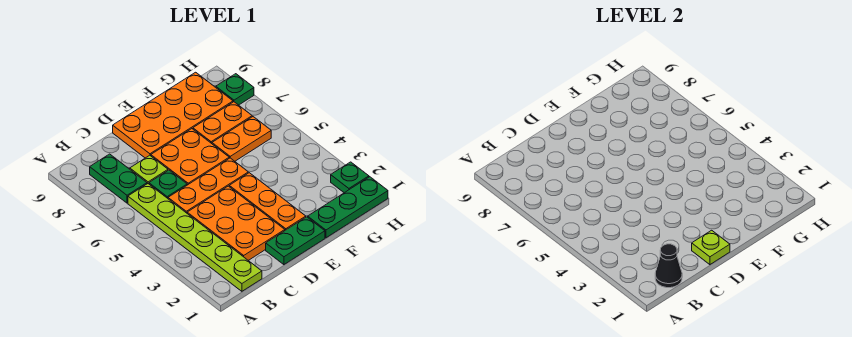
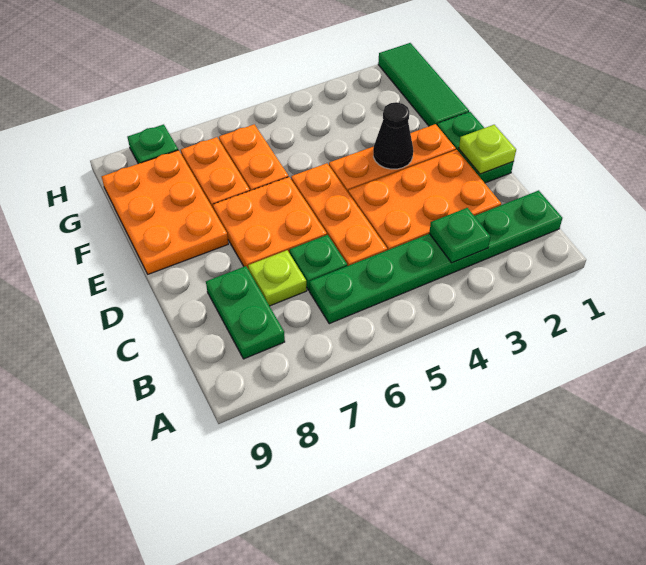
lime plate B1:B6 level 1 -> green plate B1:B6 level 1
black cone B1 level 2 -> black cone E3 level 2
green plate B7:B8 level 1 -> green plate B8:C8 level 1
orange plate D8:G9 level 1 -> orange plate E8:G9 level 1
green plate F1:H1 level 1 -> green tile F1:H1 level 1
green plate H2 level 1 -> green plate B3 level 2

